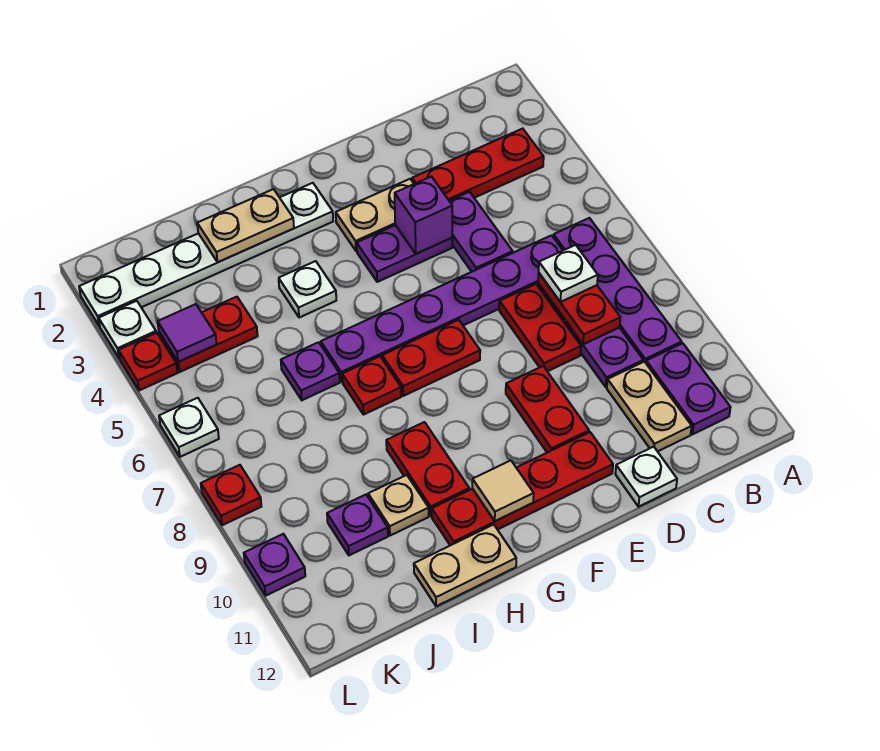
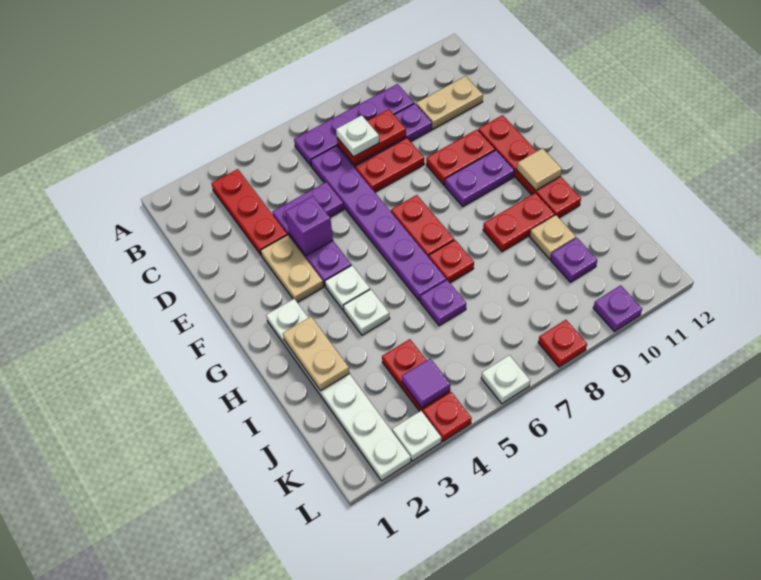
purple plate B10:B11 level 1 -> purple plate F9:F10 level 1
white plate D12 level 1 -> white plate G4 level 1
tan plate H12:I12 level 1 -> none

